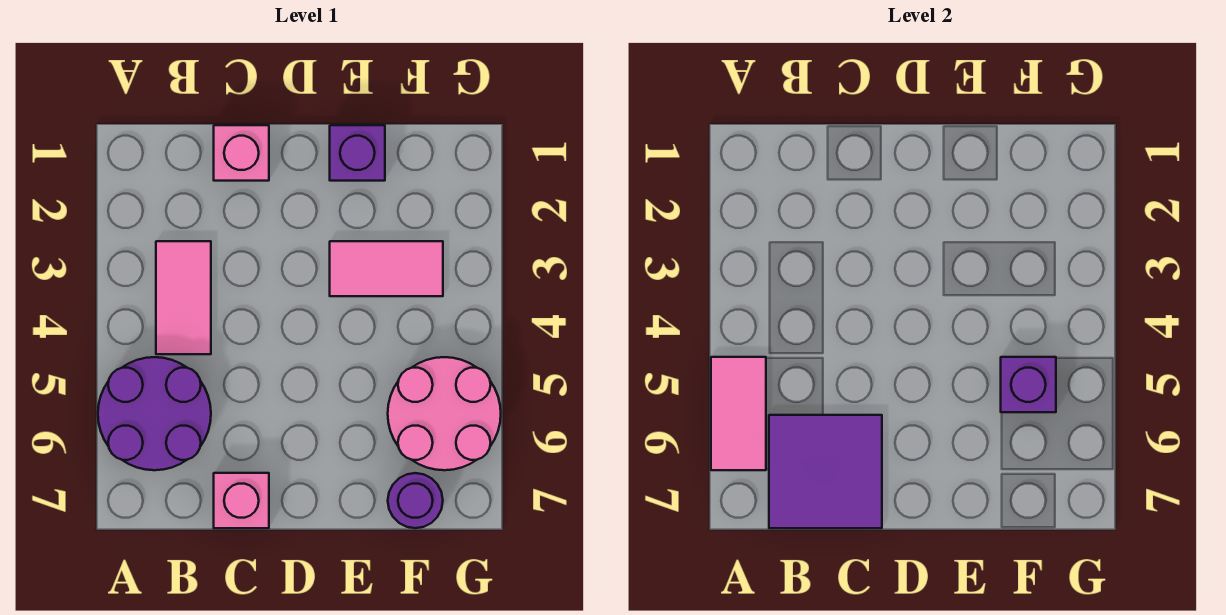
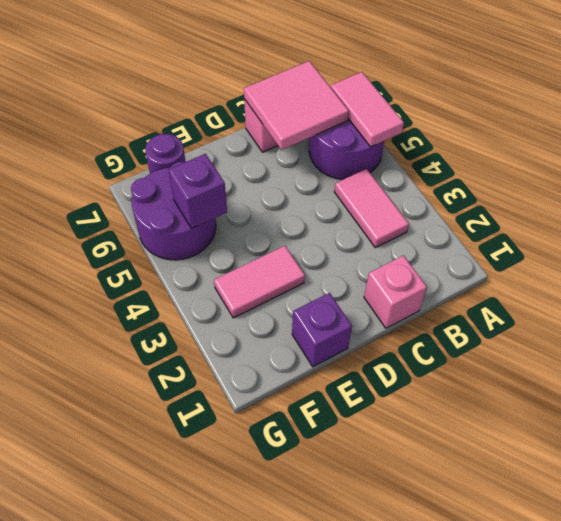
purple tile B6:C7 level 2 -> pink tile B6:C7 level 2
pink round brick F5:G6 level 1 -> purple round brick F5:G6 level 1

